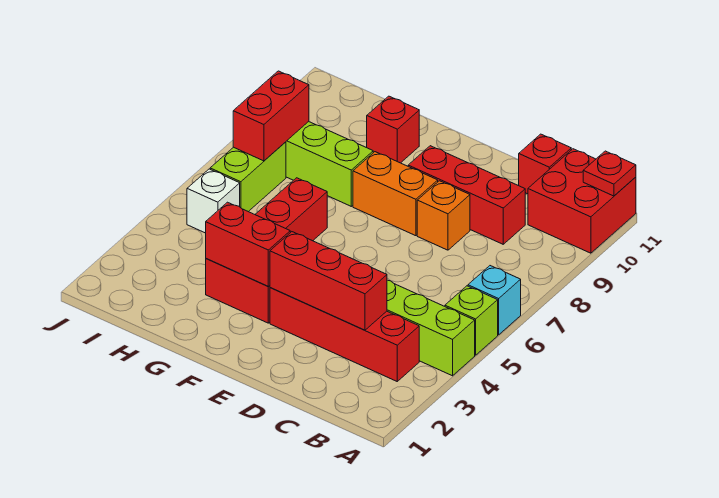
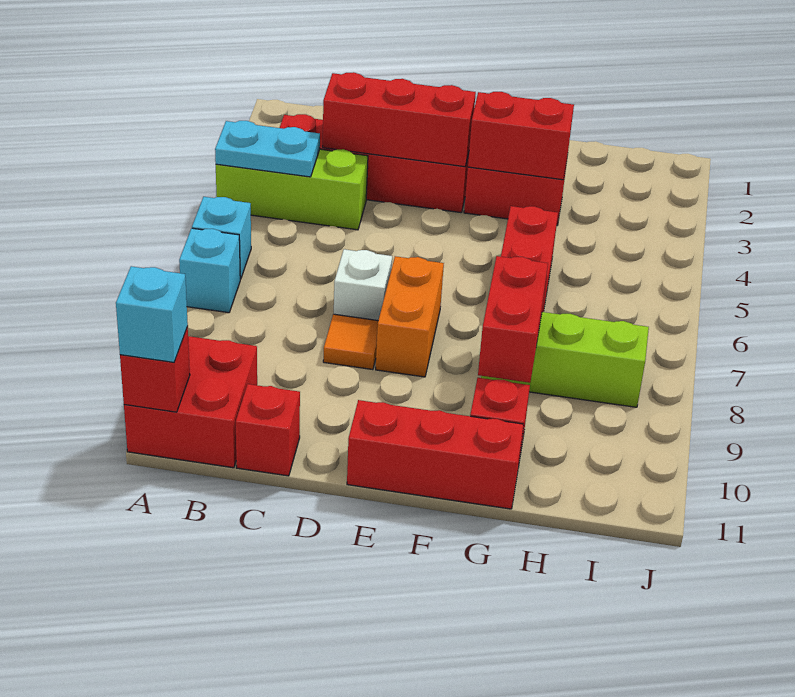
none -> cyan plate A4:B4 level 2
lime brick A5 level 1 -> none
none -> cyan brick A7 level 1
red plate A11 level 2 -> red brick A11 level 2
none -> cyan brick A11 level 3
red brick C9:E9 level 1 -> red brick E11:G11 level 1
orange brick D8 level 1 -> orange tile D8 level 1
orange brick E8:F8 level 1 -> orange brick E7:E8 level 1
white brick I5 level 1 -> white brick D7 level 1
lime brick I6:I7 level 1 -> none
red brick I7:I8 level 2 -> red brick G8:G9 level 2

